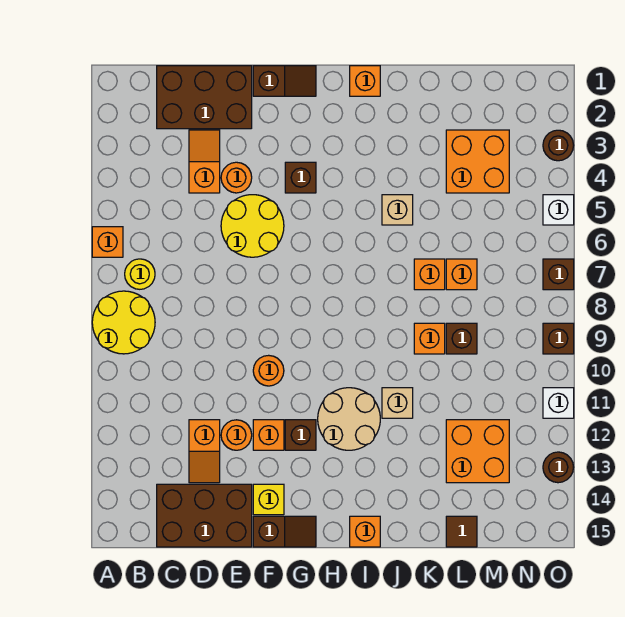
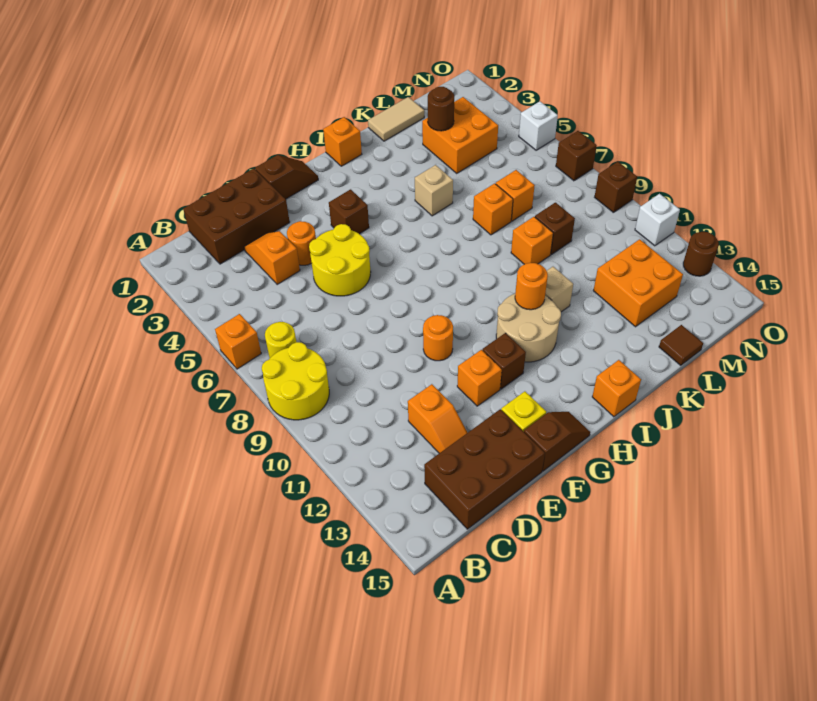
orange round brick E12 level 1 -> orange round brick I11 level 2
none -> tan tile K1:L1 level 1
brown round brick O3 level 1 -> brown round brick L3 level 2

